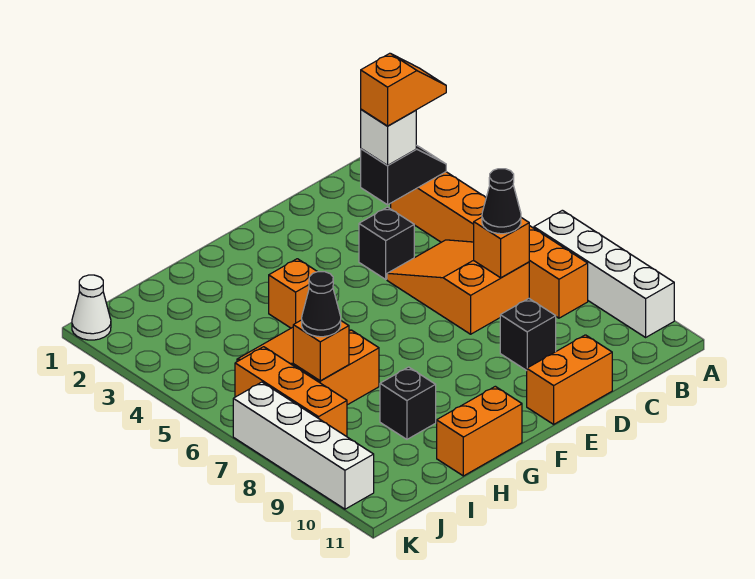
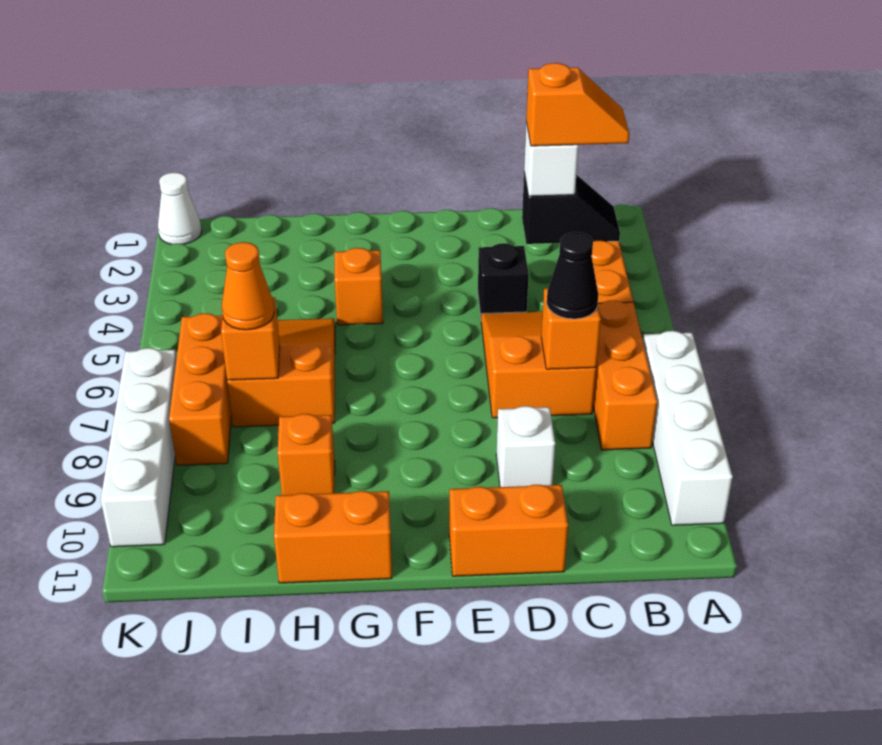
black brick D9 level 1 -> white brick D9 level 1
black brick H9 level 1 -> orange brick H9 level 1
black cone I7 level 3 -> orange cone I7 level 3

